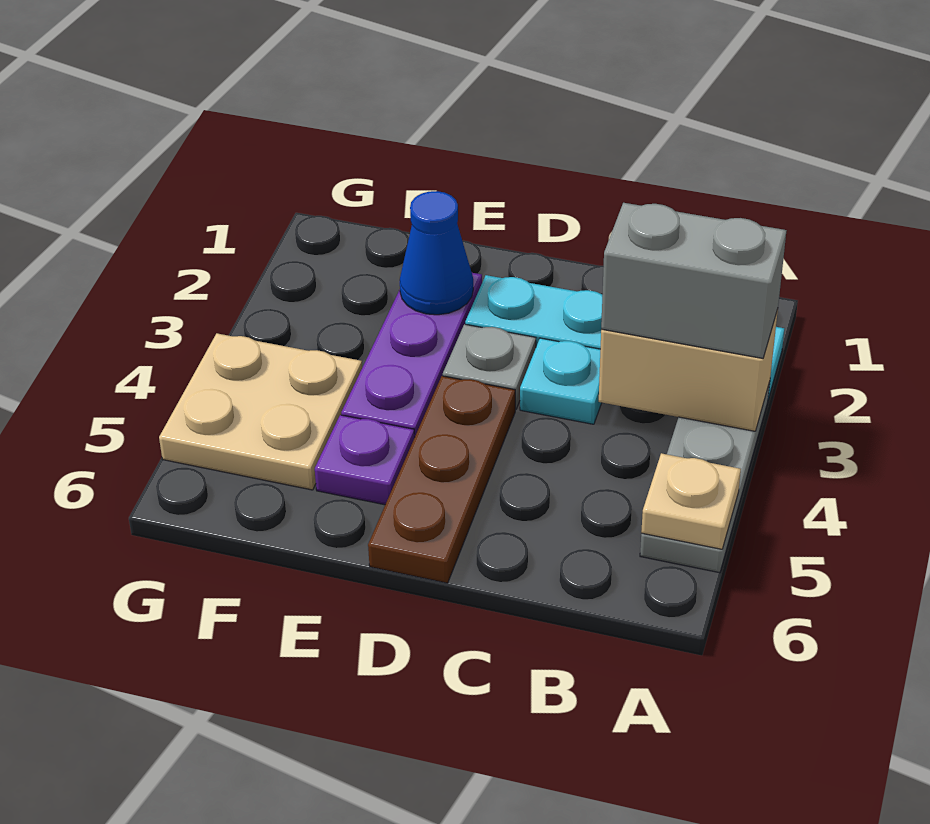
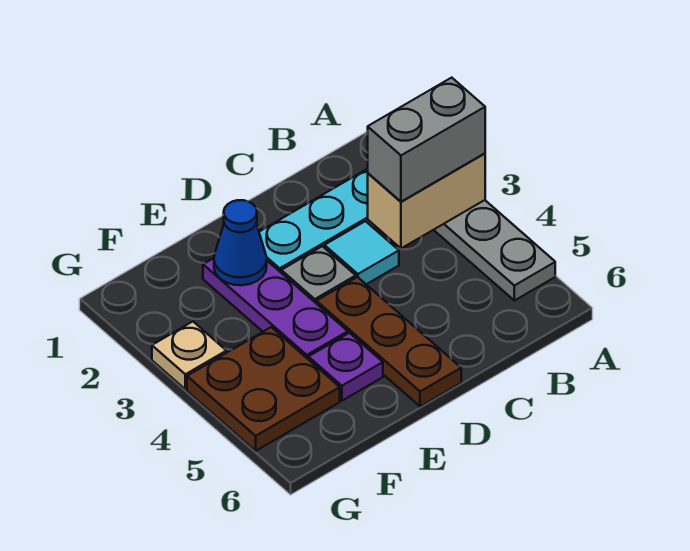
tan plate A5 level 2 -> tan plate G3 level 1
cyan plate C3 level 1 -> cyan tile C3 level 1
tan plate F4:G5 level 1 -> brown plate F4:G5 level 1

